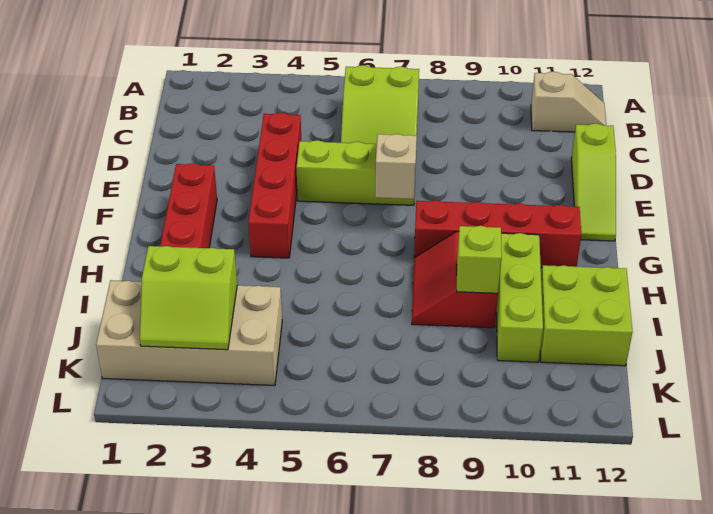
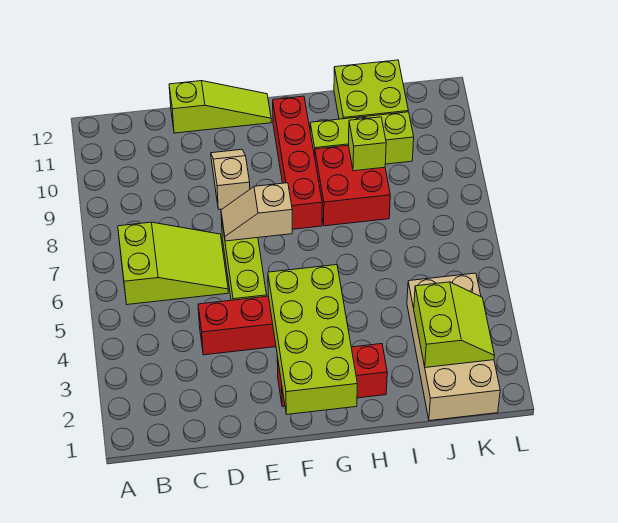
tan slope B11:B12 level 1 top 11 -> tan slope E9:E10 level 1 top 9
none -> lime brick F1:G4 level 2
red slope H8:I9 level 1 top 9 -> red brick H8:I9 level 1

